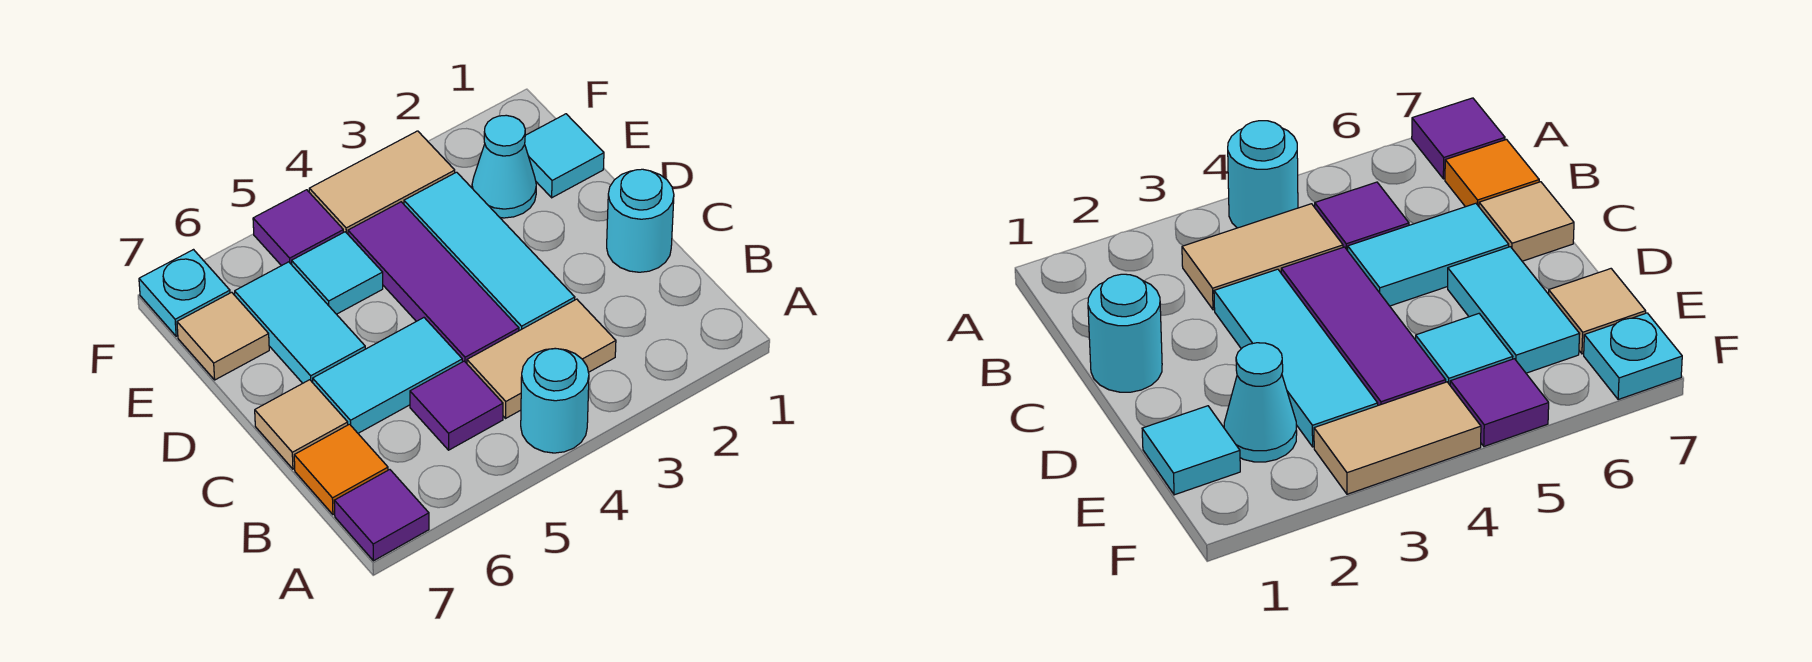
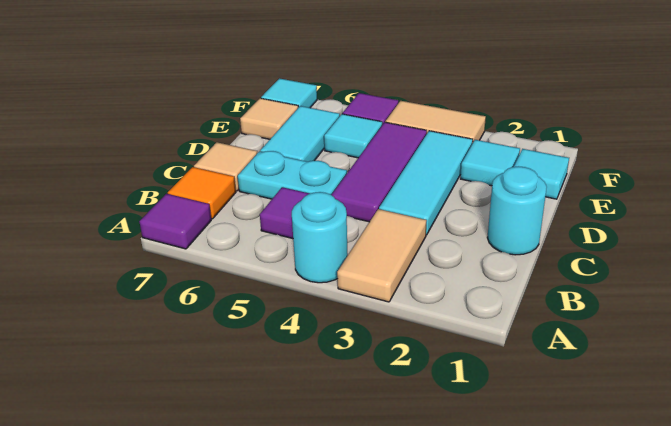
tan tile B3:B4 level 1 -> tan tile A3:B3 level 1
cyan tile C5:C6 level 1 -> cyan plate C5:C6 level 1
cyan cone E2 level 1 -> cyan tile E2 level 1
cyan plate F7 level 1 -> cyan tile F7 level 1

